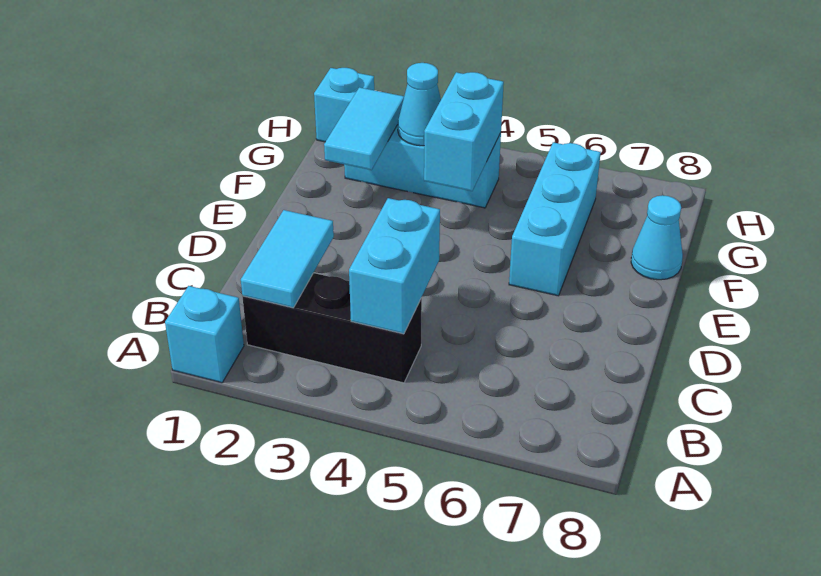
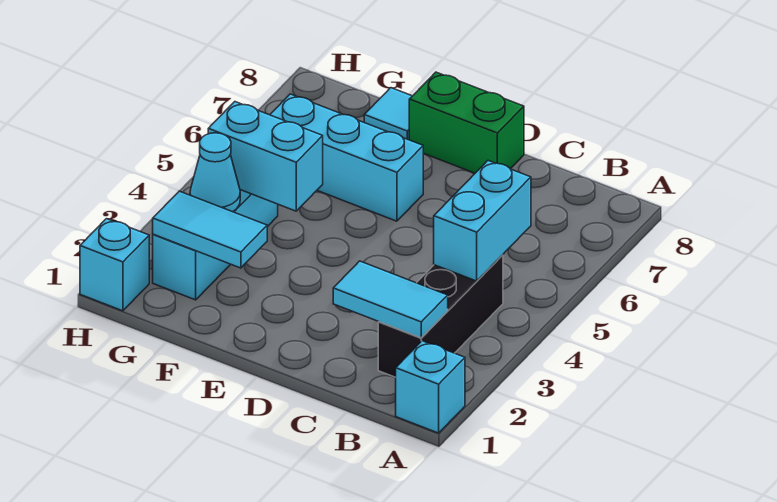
cyan brick B4:C4 level 2 -> cyan brick B4:B5 level 2
none -> green brick D8:E8 level 1
cyan cone F8 level 1 -> cyan tile F8 level 1

